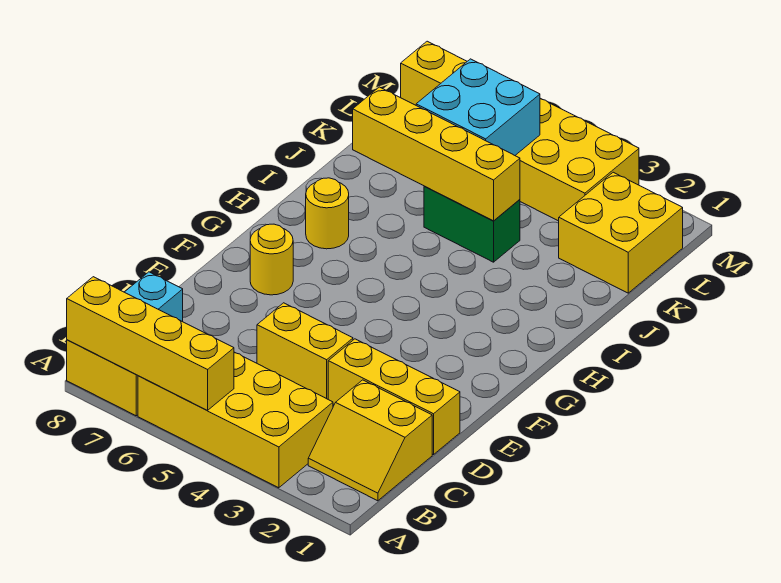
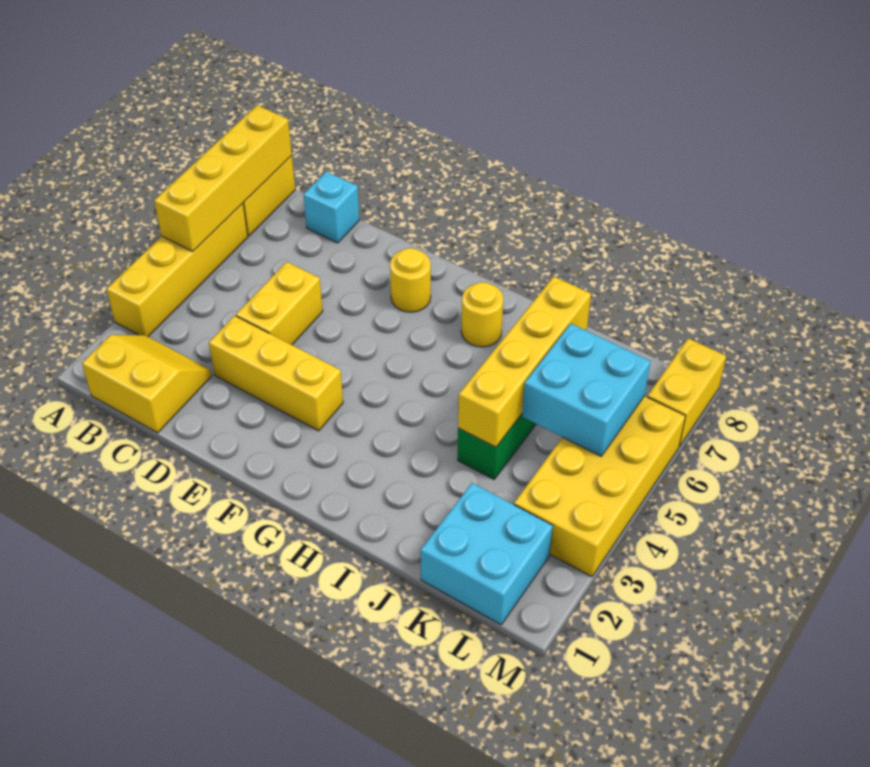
yellow brick A3:B6 level 1 -> yellow brick A3:A6 level 1
yellow slope B1:C2 level 1 top C -> yellow slope B1:C2 level 1 top 1
yellow brick D1:D3 level 1 -> yellow brick D3:F3 level 1
yellow brick K1:L2 level 1 -> cyan brick K1:L2 level 1

